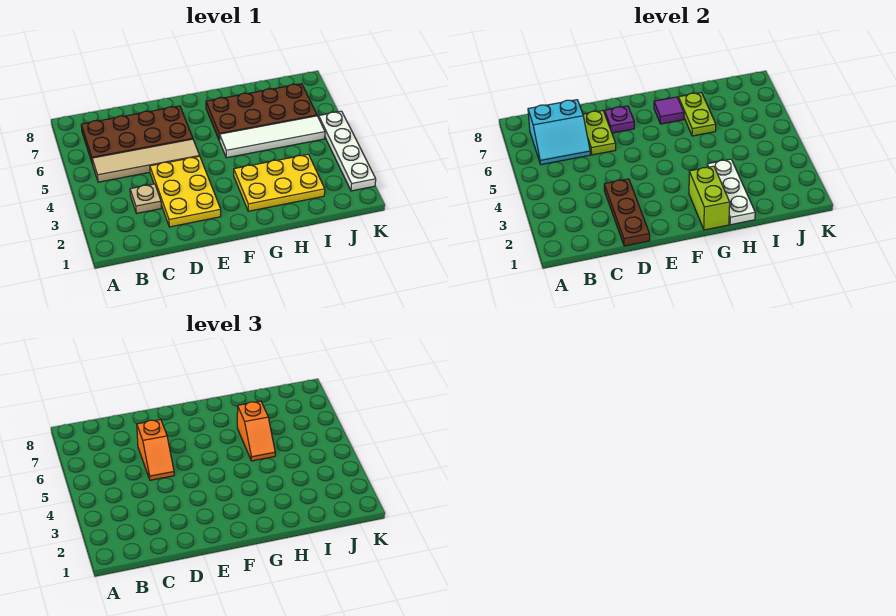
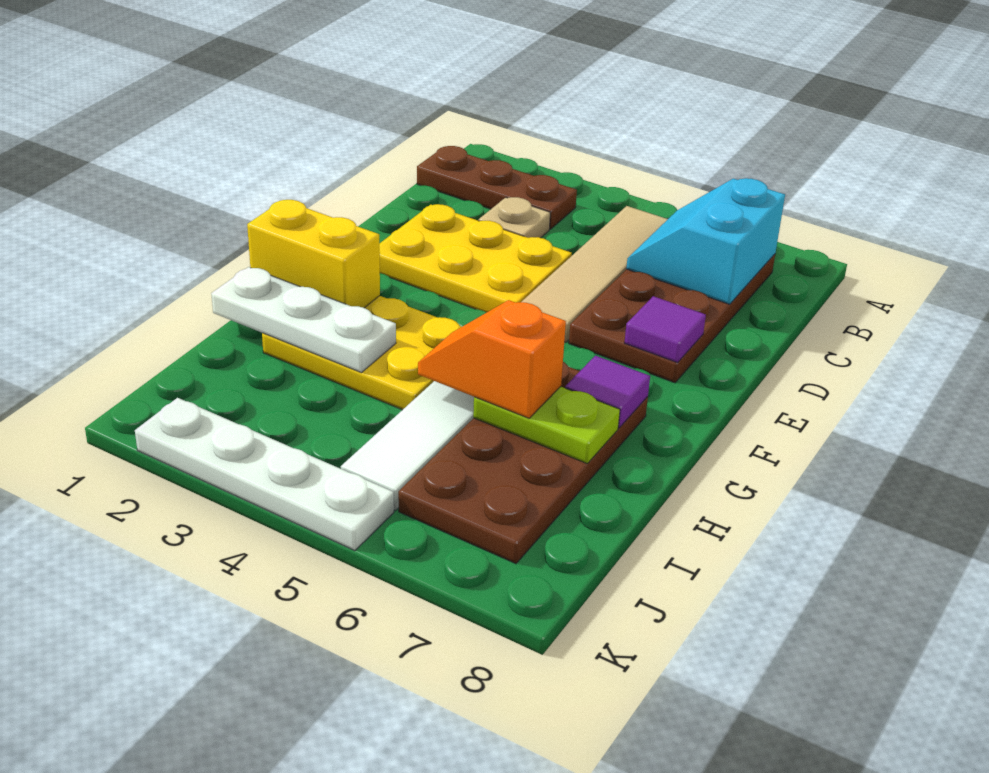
brown plate D1:D3 level 2 -> brown plate B1:B3 level 1
orange slope D5:D6 level 3 top 6 -> none
lime plate D6:D7 level 2 -> none
purple plate E7 level 2 -> purple tile E7 level 2
lime brick G1:G2 level 2 -> yellow brick G1:G2 level 2
yellow plate G2:I3 level 1 -> yellow plate G2:H4 level 1

